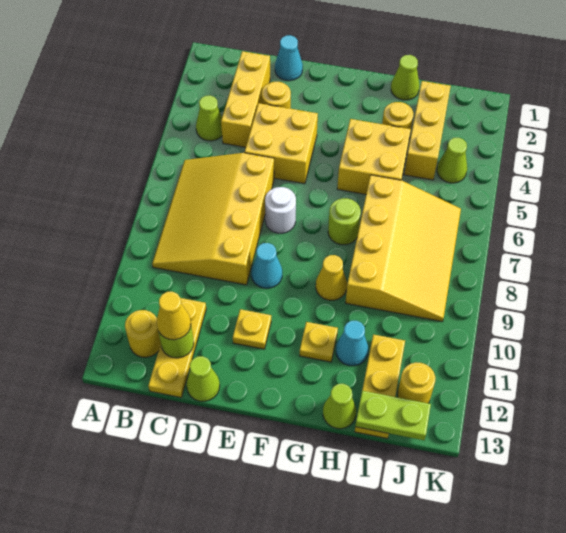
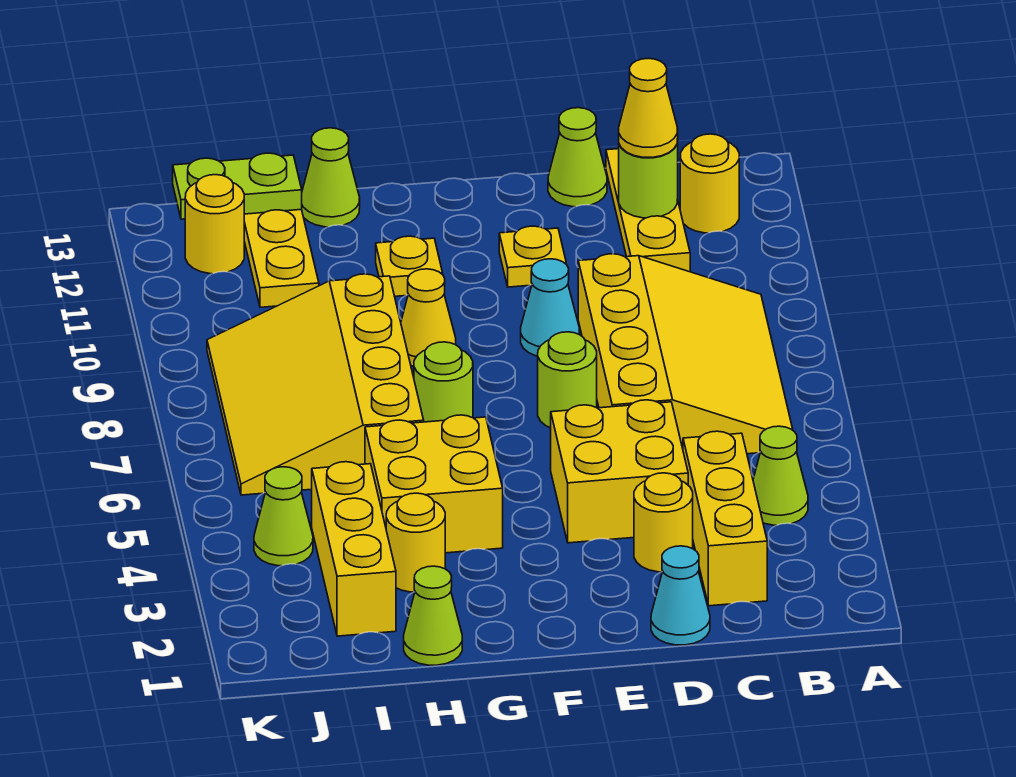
white round brick E7 level 1 -> lime round brick E7 level 1
cyan cone H11 level 1 -> none

